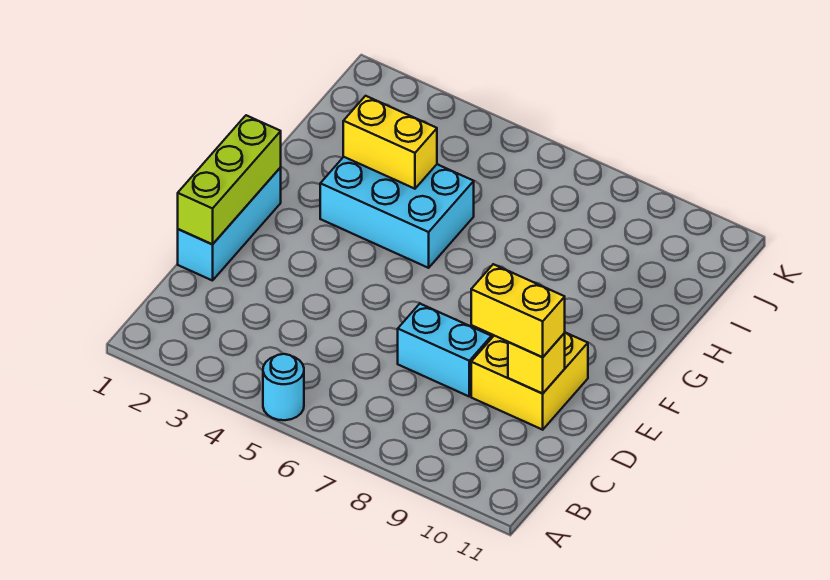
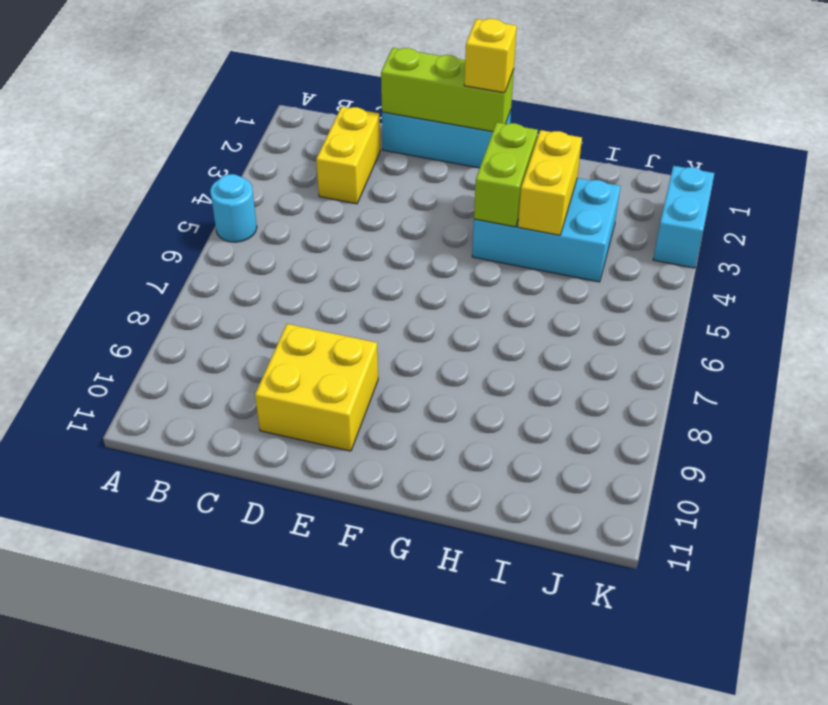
cyan brick D7:D8 level 1 -> cyan brick K2:K3 level 1
yellow brick D9:D10 level 3 -> yellow brick C2:C3 level 1
yellow brick D10 level 2 -> yellow brick F1 level 3
cyan brick G3:H5 level 1 -> cyan brick G3:I4 level 1
none -> lime brick G3:G4 level 2

